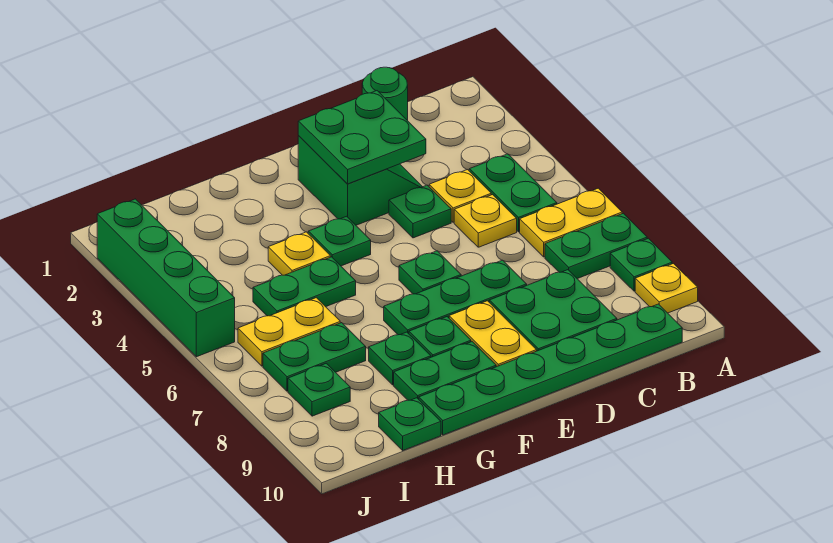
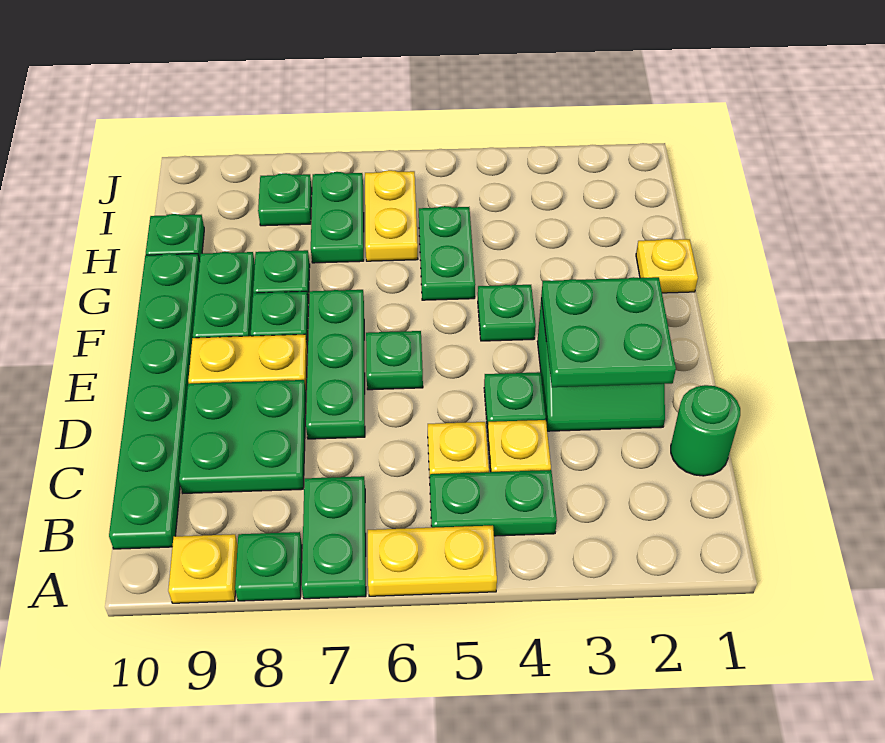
yellow plate A6:B6 level 1 -> yellow plate A5:A6 level 1
yellow plate G4 level 1 -> yellow plate G1 level 1
green brick J2:J5 level 1 -> none

